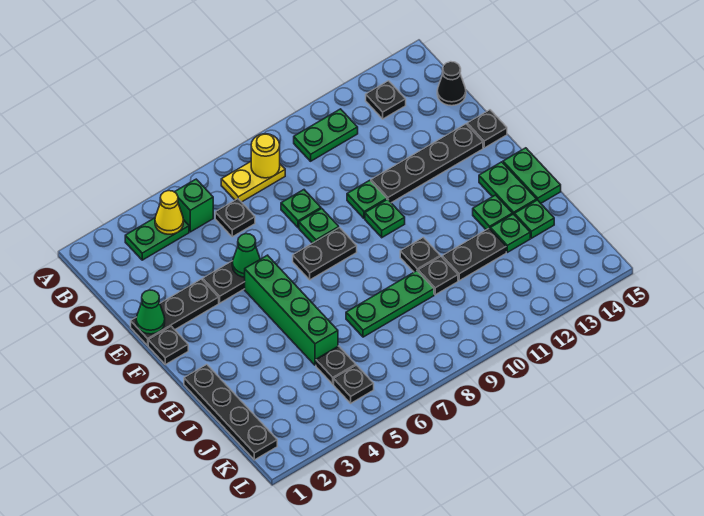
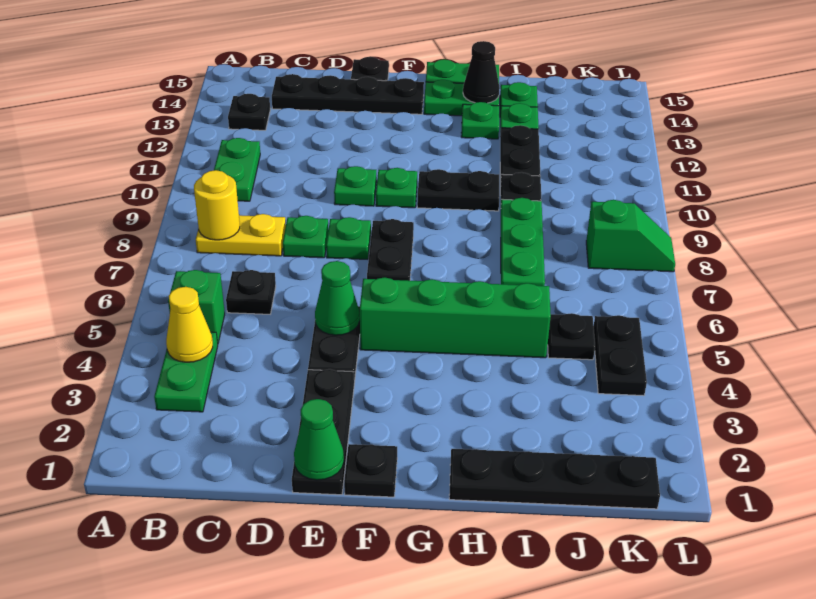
yellow plate B7:B8 level 1 -> yellow plate B8:C8 level 1
black cone C15 level 1 -> black cone H14 level 2
black plate E11:E14 level 1 -> black plate C14:F14 level 1
black plate H10 level 1 -> black plate G10:H10 level 1
black plate K5 level 1 -> black plate K4:K5 level 1
none -> green slope K8:L8 level 1 top K

